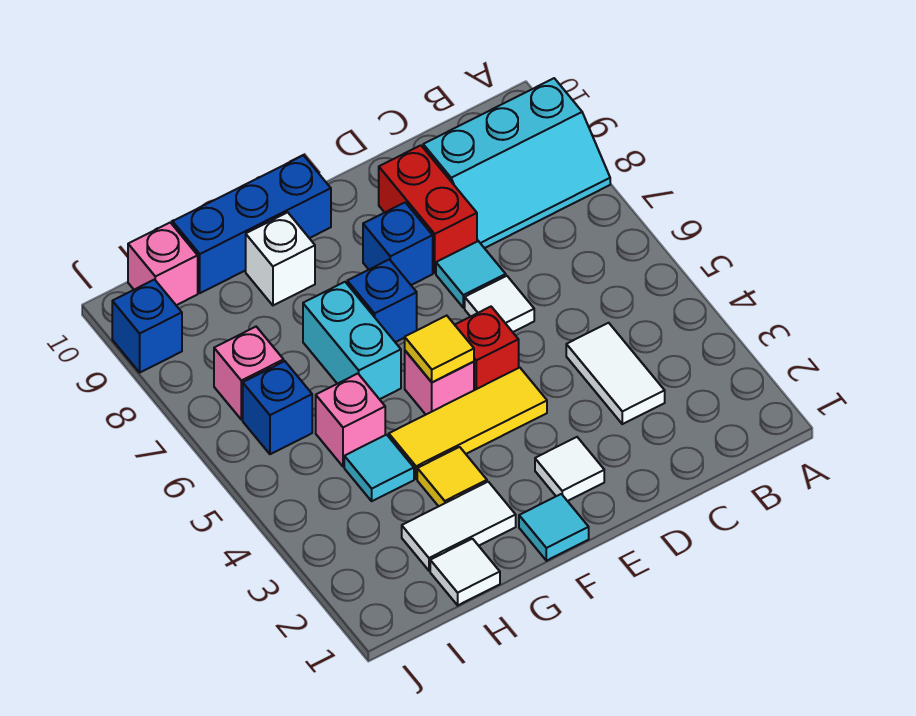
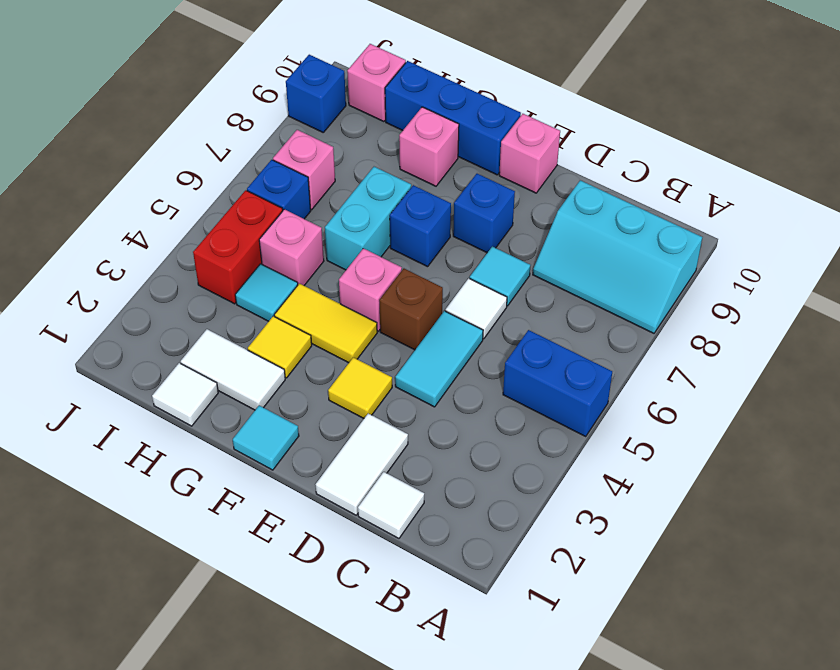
none -> blue brick A5:B5 level 1
white tile C3:C4 level 1 -> white tile D1:D2 level 1
none -> cyan tile D4:D5 level 1
red brick D8:D9 level 1 -> red brick I4:I5 level 1
white tile E2 level 1 -> white tile C1 level 1
yellow tile E4:G4 level 1 -> yellow tile F4:G4 level 1
red brick E5 level 1 -> brown brick E5 level 1
none -> pink brick E10 level 1
yellow tile F5 level 2 -> yellow tile E3 level 1
white brick G9 level 1 -> pink brick G9 level 1

